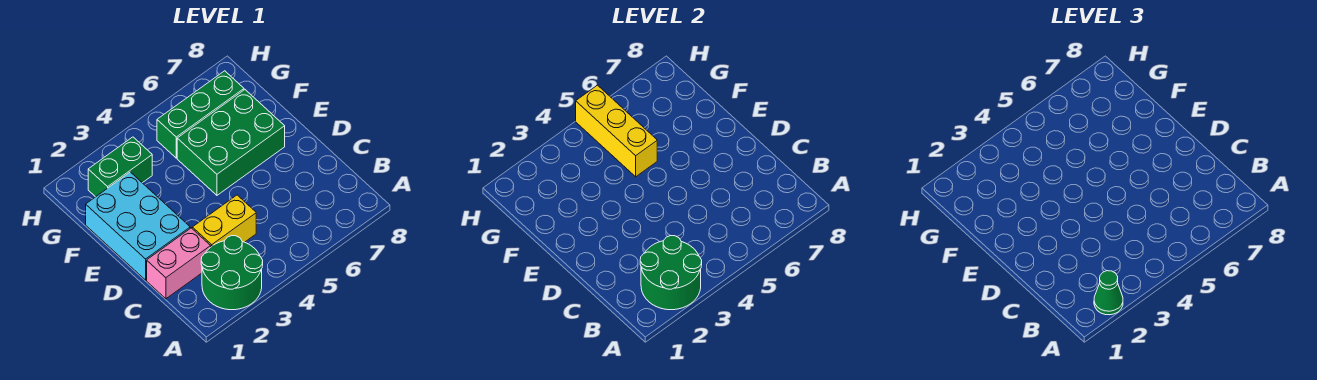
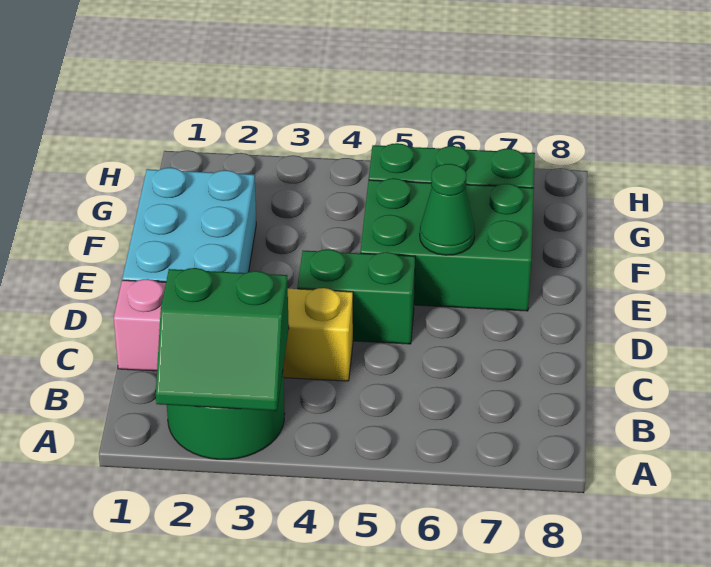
green round brick A2:B3 level 2 -> green slope A2:B3 level 2 top B
green cone A2 level 3 -> green cone E6 level 2
yellow brick F5:H5 level 2 -> none
green brick G2:G3 level 1 -> green brick D4:D5 level 1

